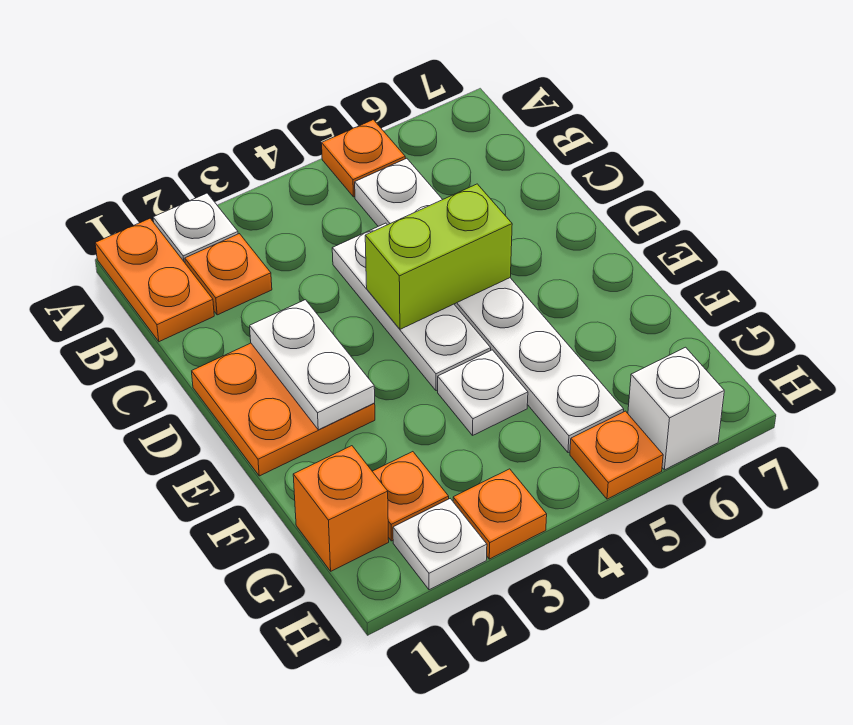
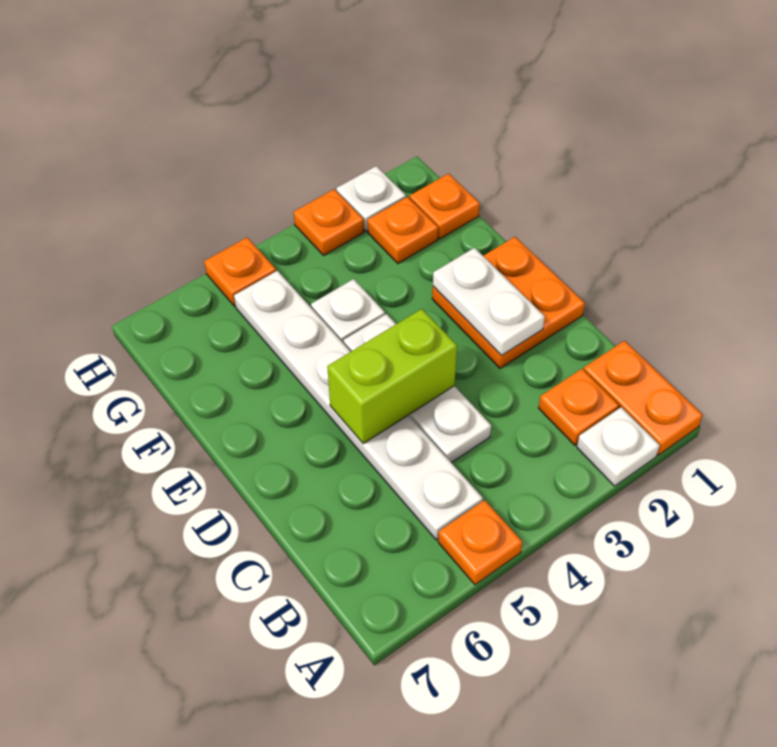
orange brick G1 level 1 -> orange plate G1 level 1
white brick H6 level 1 -> none

